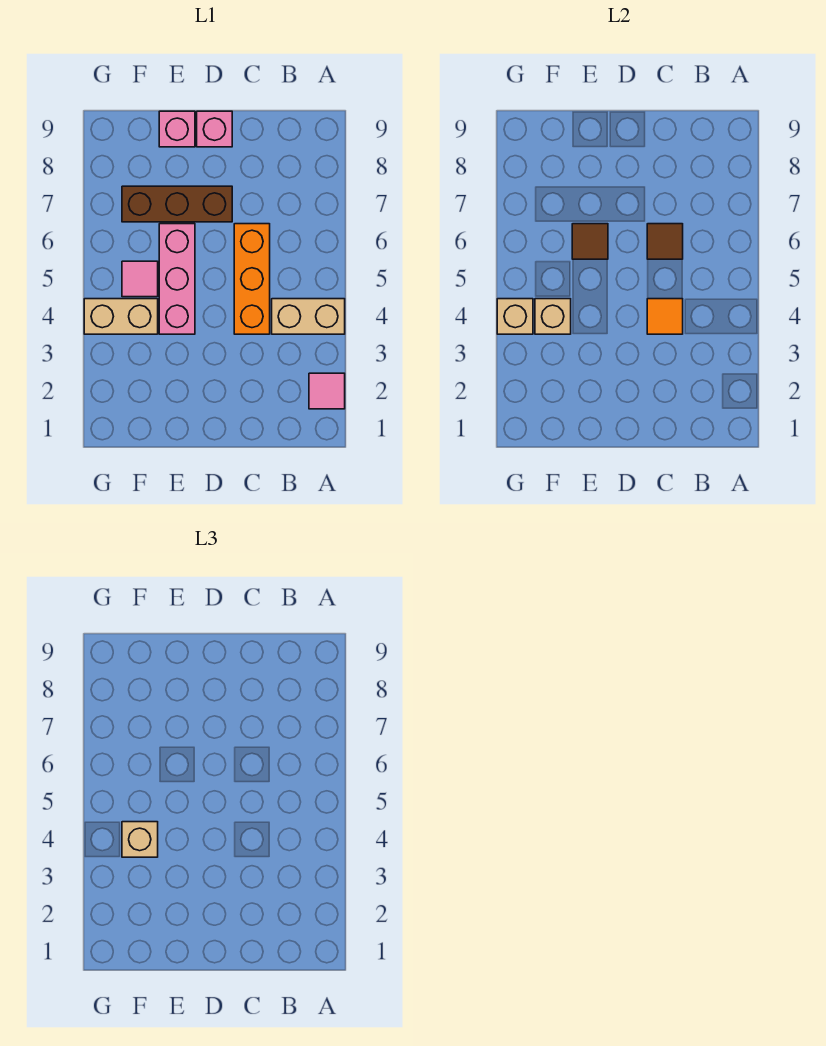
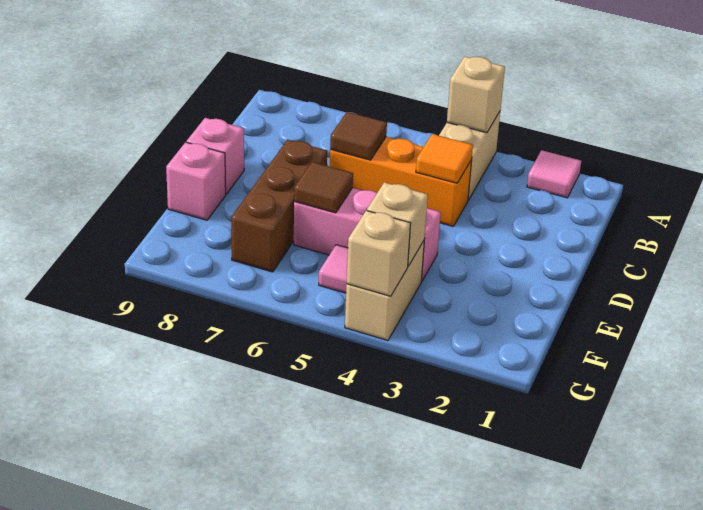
tan brick F4 level 3 -> tan brick A4 level 2

